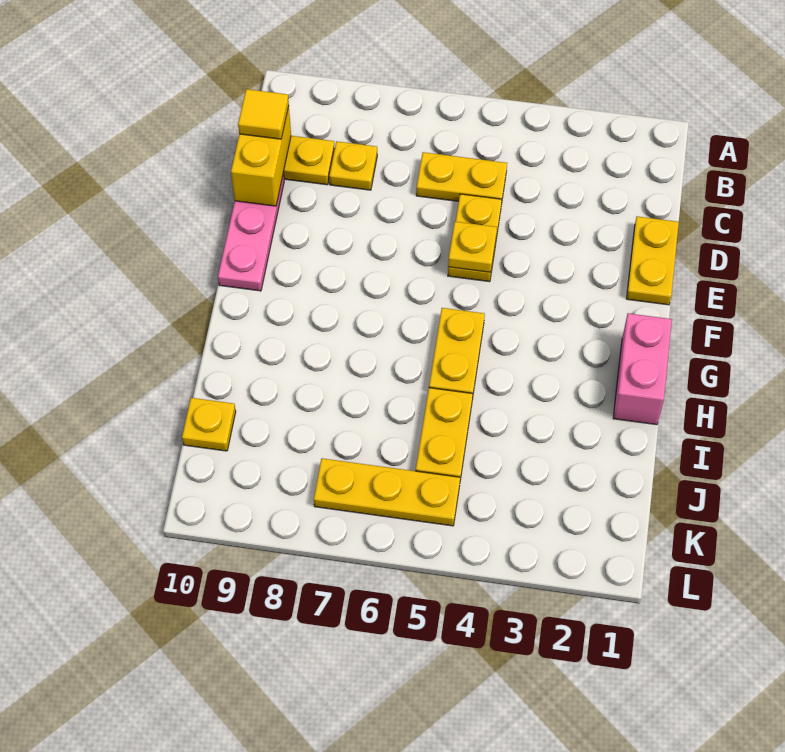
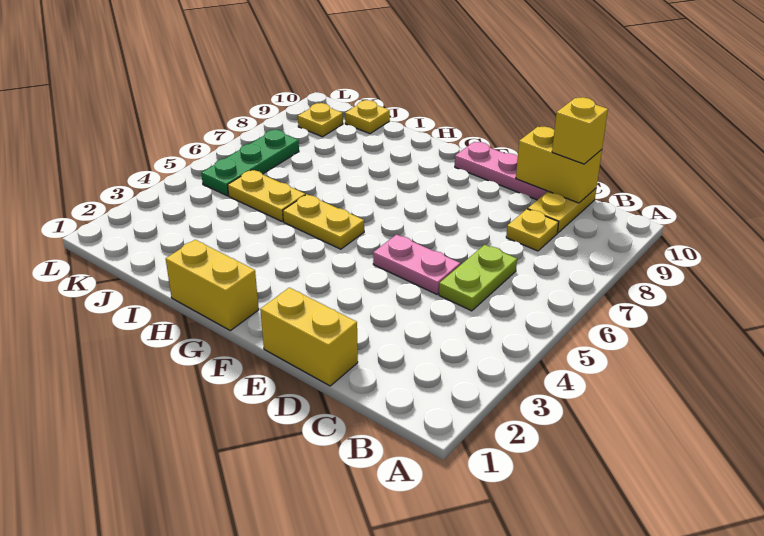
yellow plate C5:C6 level 1 -> lime plate C5:C6 level 1
yellow tile C10 level 3 -> yellow brick C10 level 3
yellow plate D1:E1 level 1 -> yellow brick D1:E1 level 1
yellow plate D5:E5 level 1 -> pink plate D5:E5 level 1
yellow plate E5 level 2 -> yellow plate K9 level 1
pink brick G1:H1 level 1 -> yellow brick G1:H1 level 1
yellow plate K5:K7 level 1 -> green plate K5:K7 level 1

